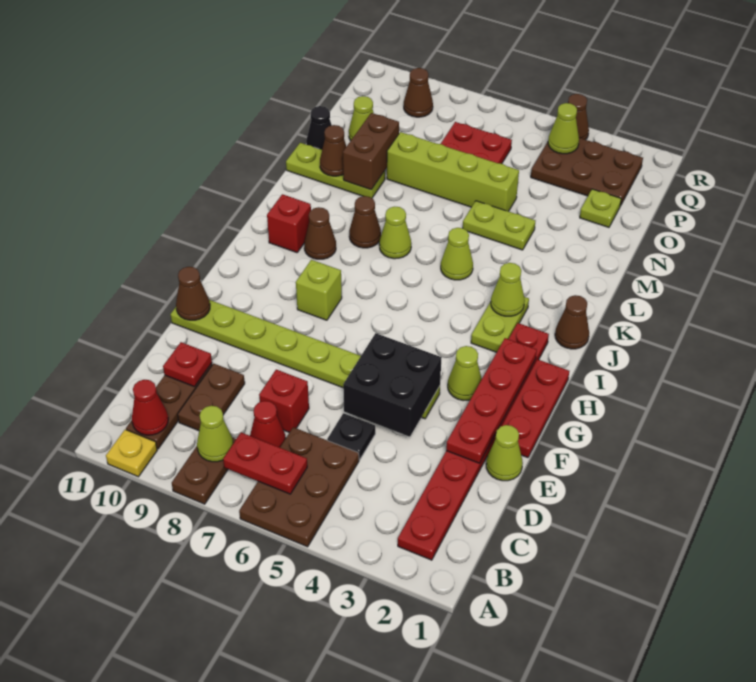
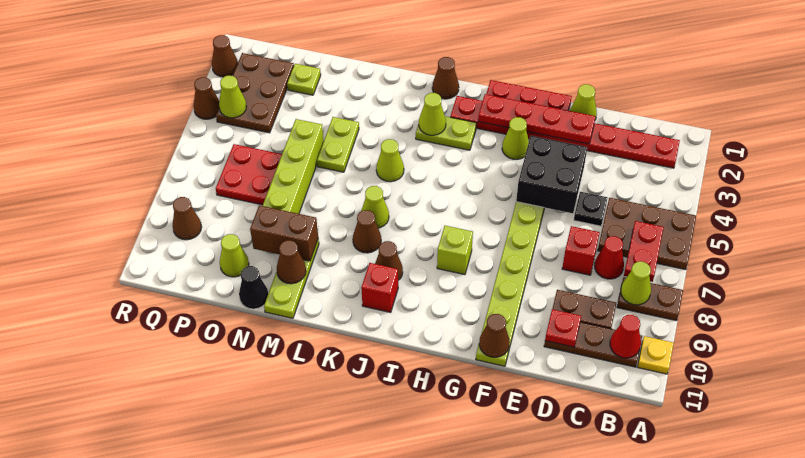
none -> brown cone R2 level 1

